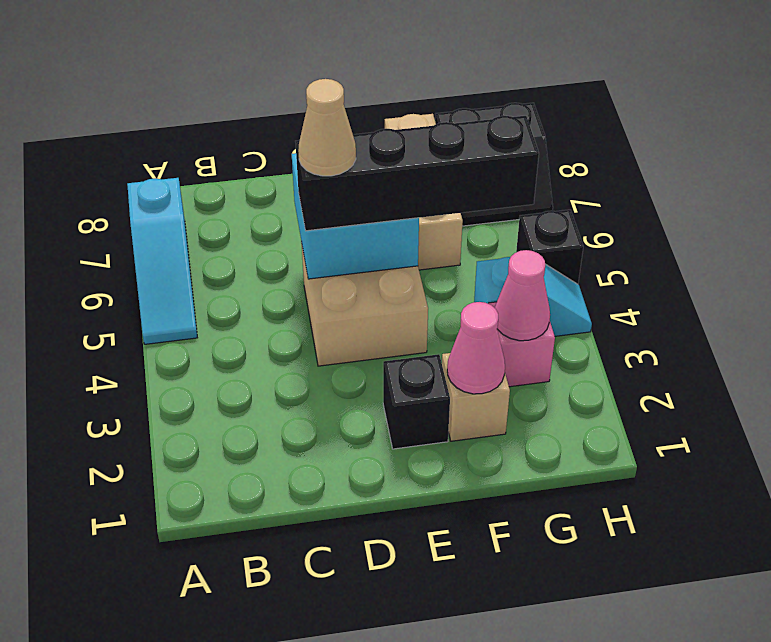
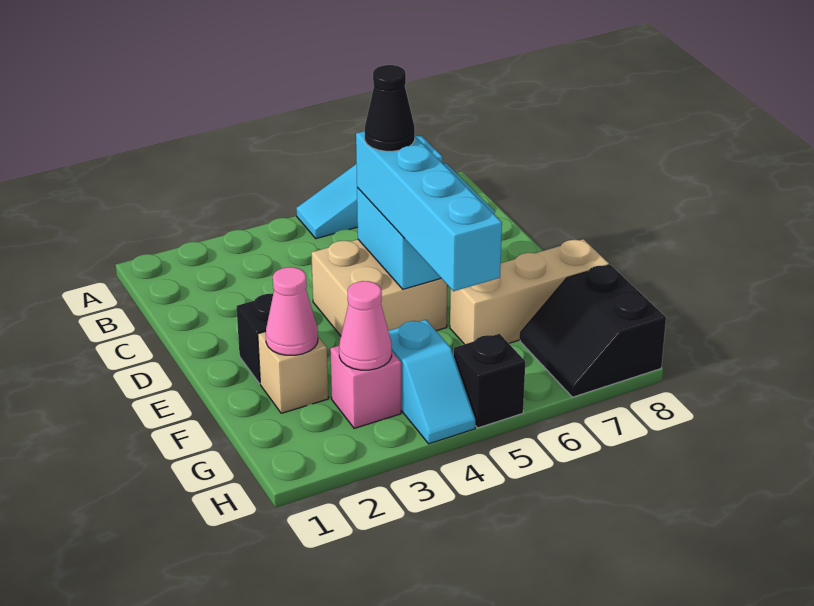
black brick D5:G5 level 3 -> cyan brick D5:G5 level 3
tan cone D5 level 4 -> black cone D5 level 4

